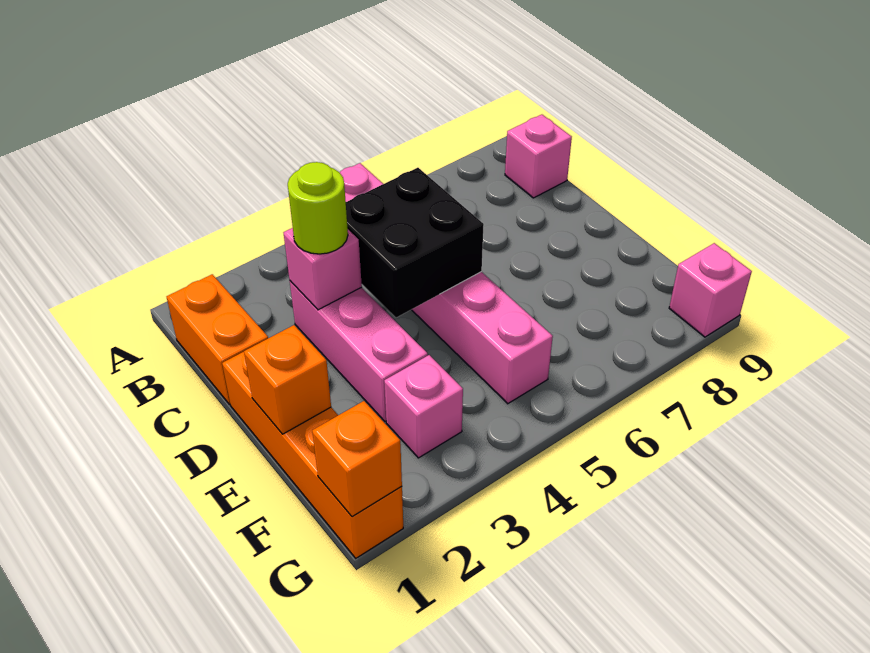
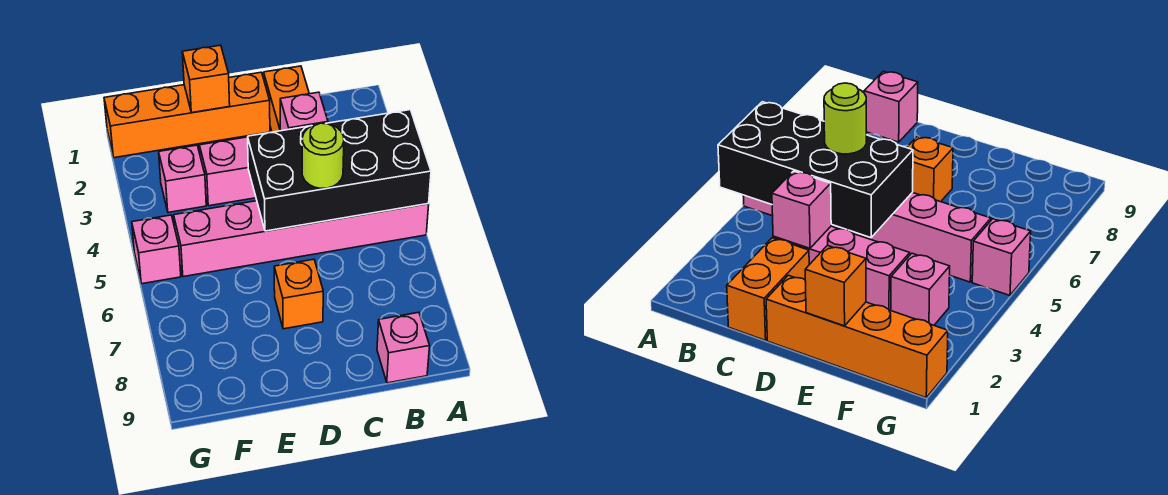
orange brick B1:C1 level 1 -> orange brick C1:C2 level 1
lime round brick C3 level 3 -> lime round brick C5 level 3
black brick C4:D5 level 2 -> black brick A4:D5 level 2
orange brick G1 level 2 -> orange brick D7 level 1
pink brick G9 level 1 -> pink brick G5 level 1

